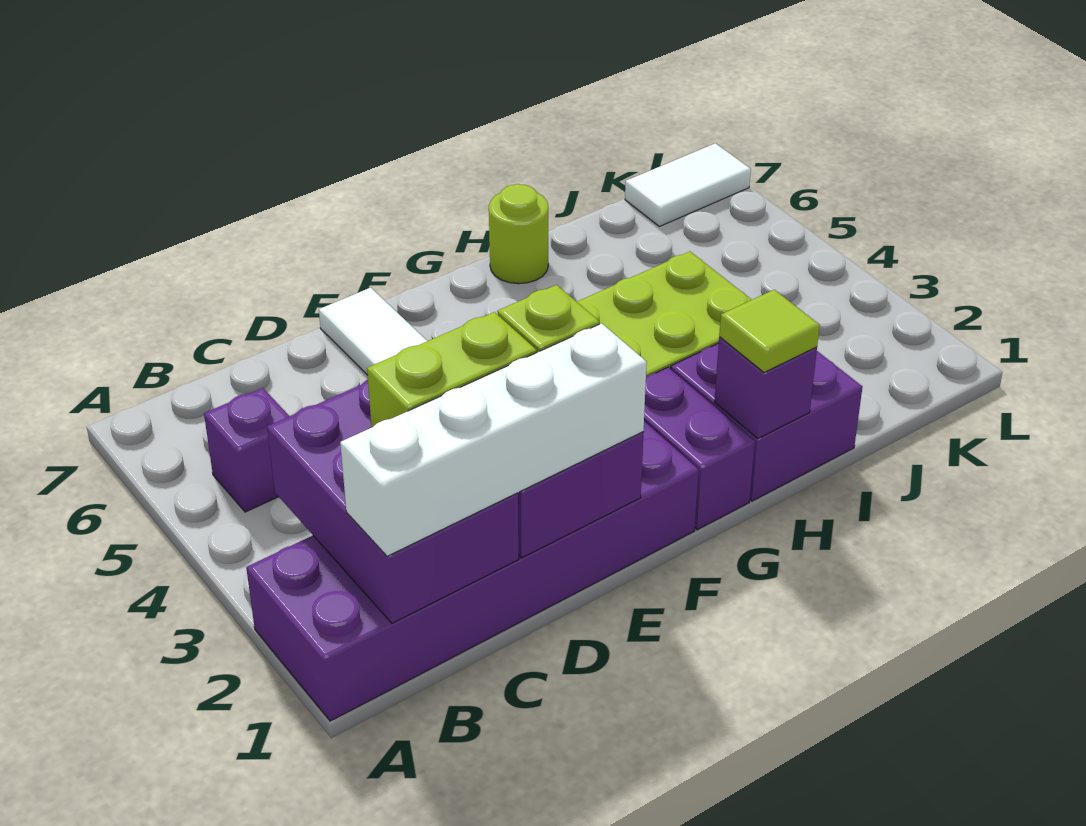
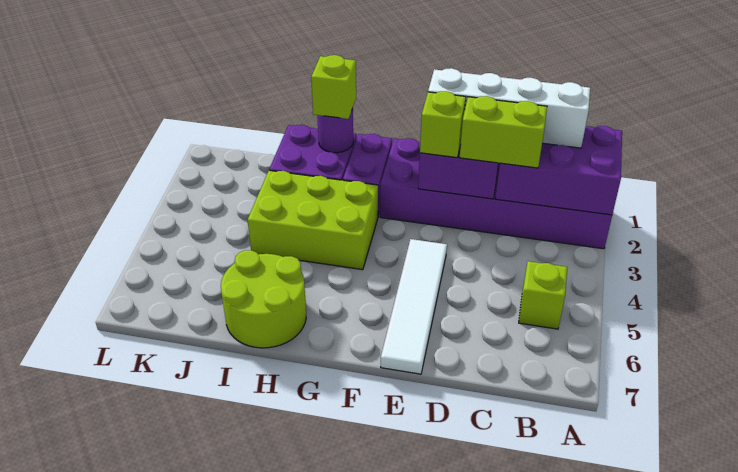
purple brick B1:C3 level 2 -> purple brick A1:C2 level 2
purple brick B5 level 1 -> lime brick B5 level 1
purple brick H1 level 2 -> purple round brick H1 level 2
lime tile H1 level 3 -> lime brick H1 level 3
lime round brick H7 level 1 -> lime round brick H6:I7 level 1
white tile K7:L7 level 1 -> none

